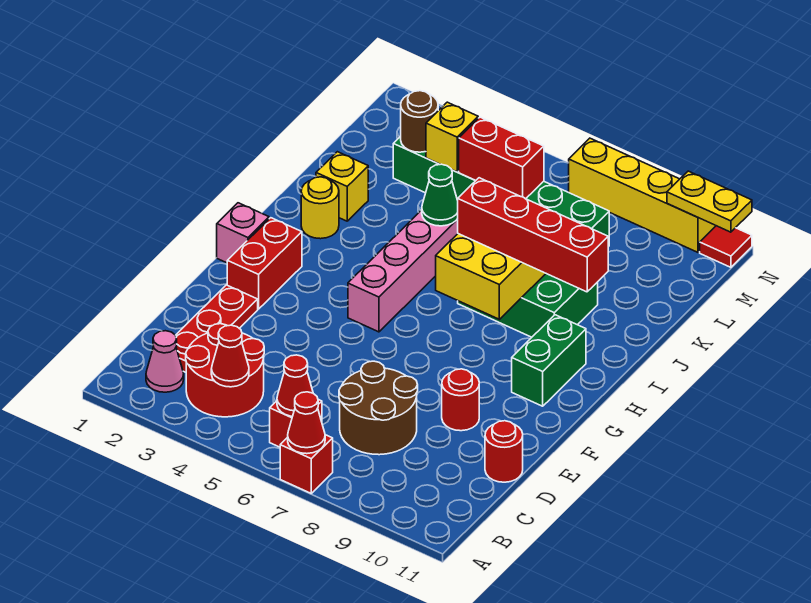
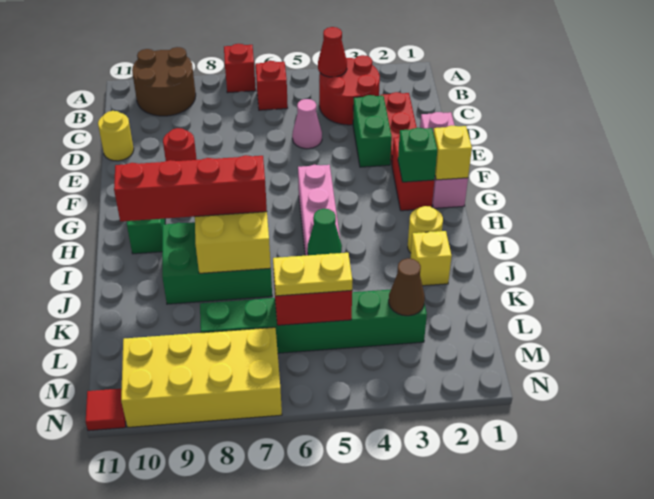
red cone A7 level 2 -> none
pink cone B2 level 1 -> pink cone D5 level 1
red cone B6 level 2 -> none
brown round brick C7:D8 level 1 -> brown round brick A9:B10 level 1
none -> green brick D3:E3 level 1
red round brick D11 level 1 -> yellow round brick D11 level 1
pink brick G1 level 1 -> pink brick E1:G1 level 1
none -> green brick G2 level 2
brown round brick L3 level 2 -> brown cone L3 level 2
yellow brick L4 level 2 -> yellow brick G1 level 2
yellow brick N7:N10 level 1 -> yellow brick M7:N10 level 1
yellow plate N10:N11 level 2 -> yellow plate L5:L6 level 3

